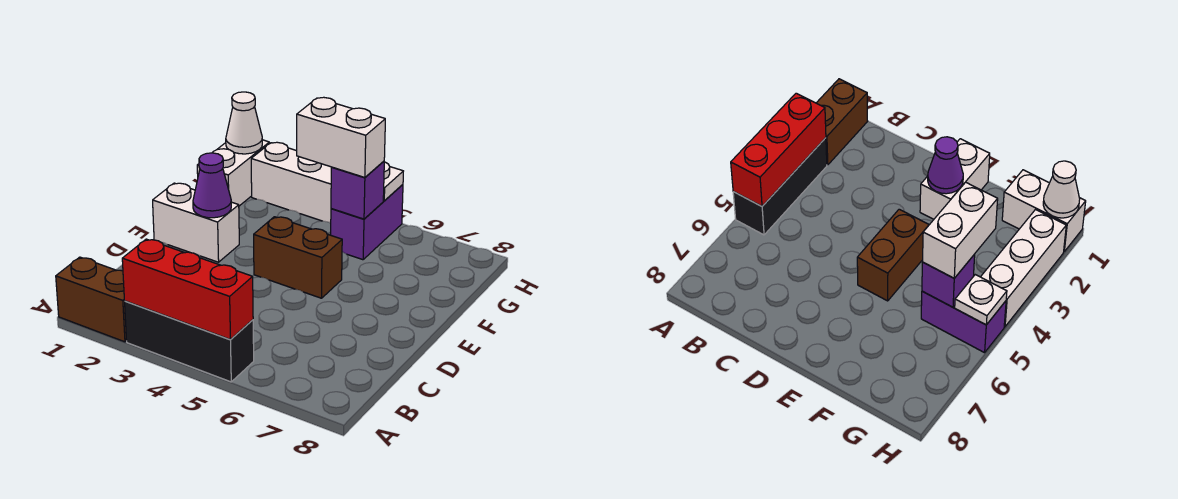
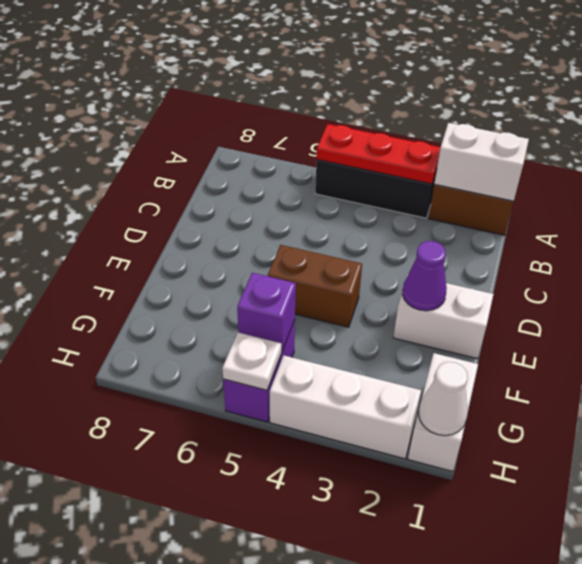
red brick A3:A5 level 2 -> red plate A3:A5 level 2
white brick G4:G5 level 3 -> white brick A1:A2 level 2

